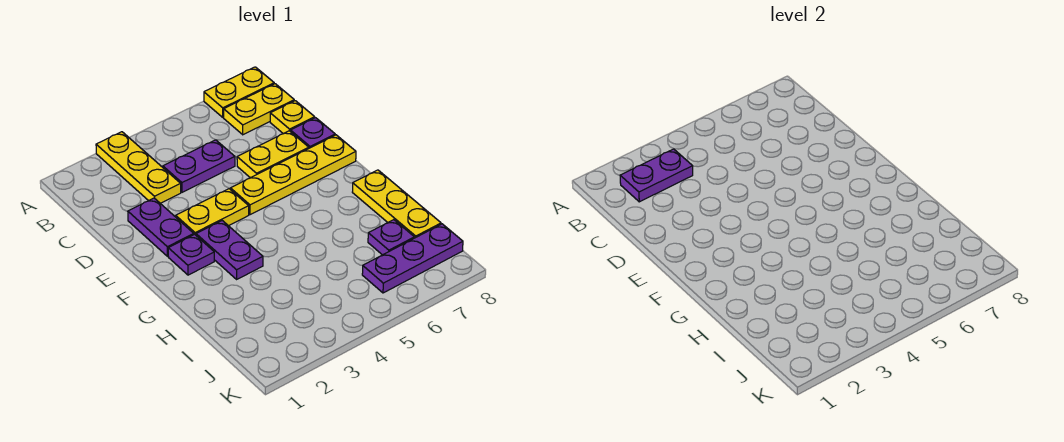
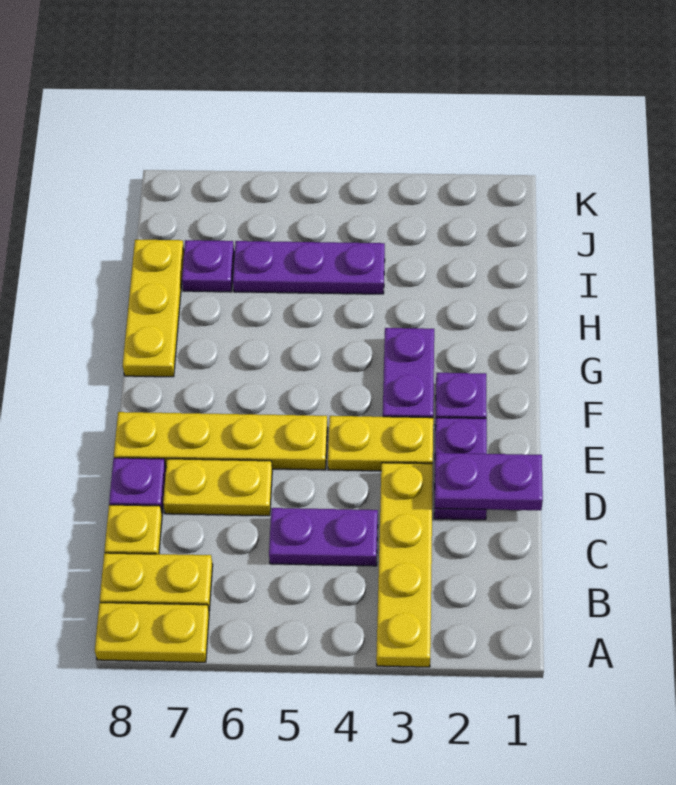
yellow plate A3:C3 level 1 -> yellow plate A3:D3 level 1
purple plate B2:B3 level 2 -> purple plate D1:D2 level 2
purple plate J6:J8 level 1 -> purple plate I4:I6 level 1

